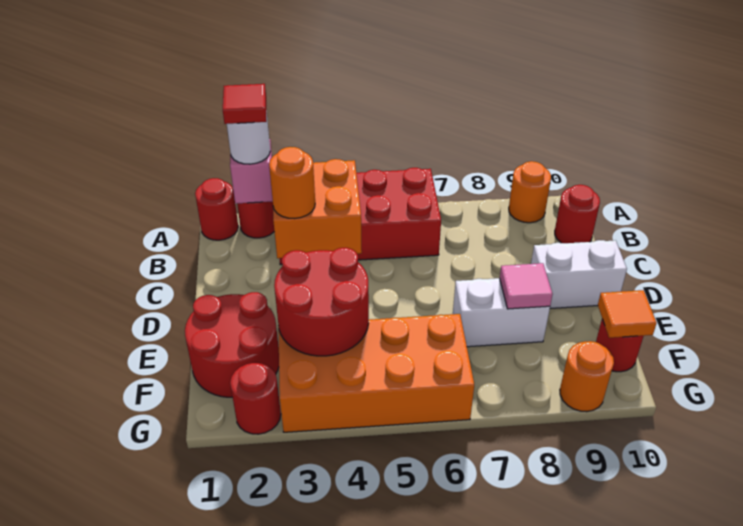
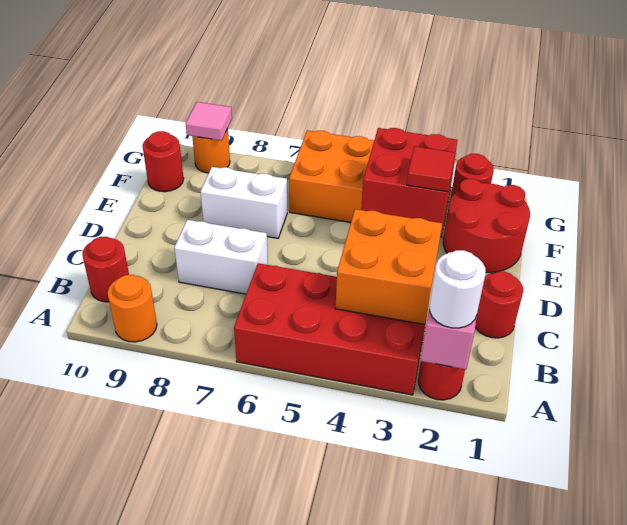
red round brick A1 level 1 -> red round brick C1 level 1
red tile A2 level 4 -> red tile E3 level 3
orange round brick C3 level 3 -> none
white brick D9:D10 level 1 -> white brick C7:C8 level 1
red round brick E3:F4 level 2 -> red brick E3:F4 level 2
pink tile E8 level 2 -> pink tile G9 level 2
orange tile F10 level 2 -> none

